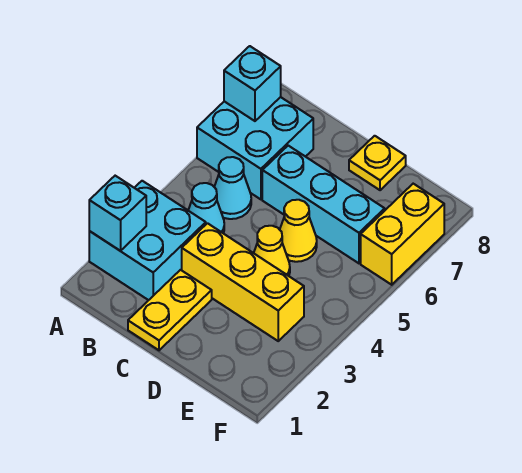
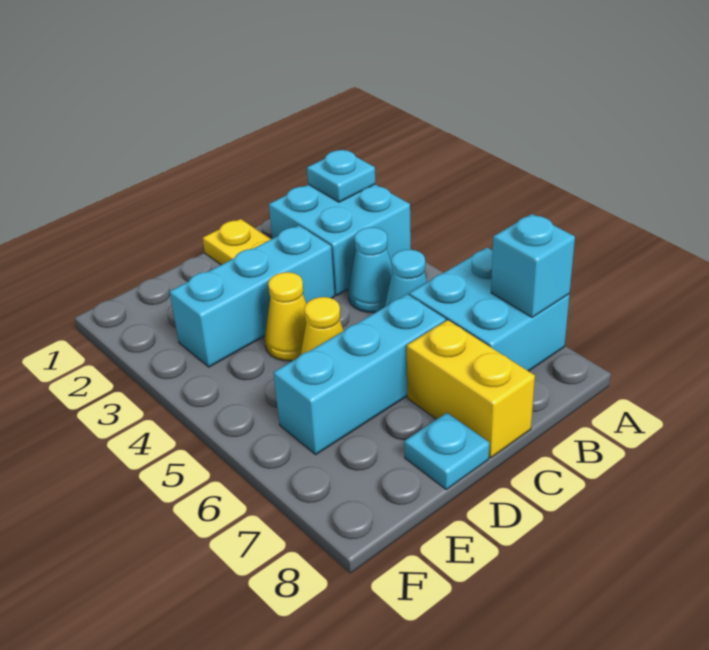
cyan brick A2 level 2 -> cyan plate A2 level 2
yellow brick C3:E3 level 1 -> cyan brick C3:E3 level 1
yellow plate D8 level 1 -> cyan plate D8 level 1
yellow brick F6:F7 level 1 -> yellow brick C7:C8 level 1

